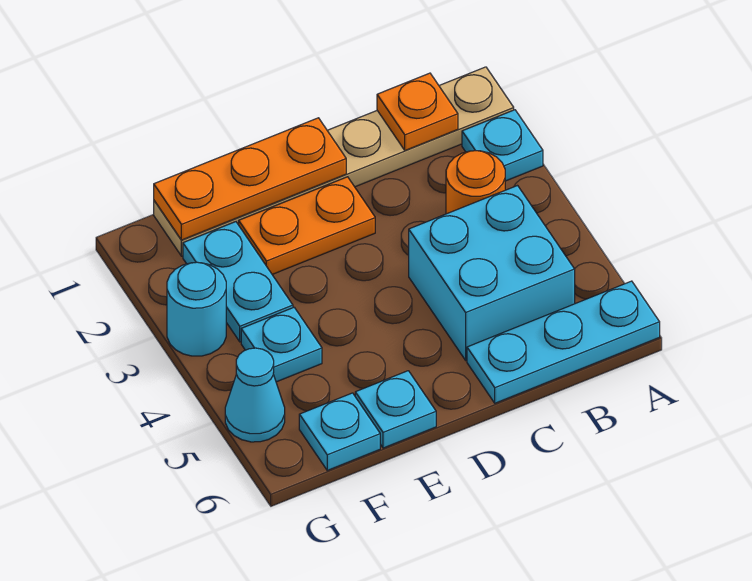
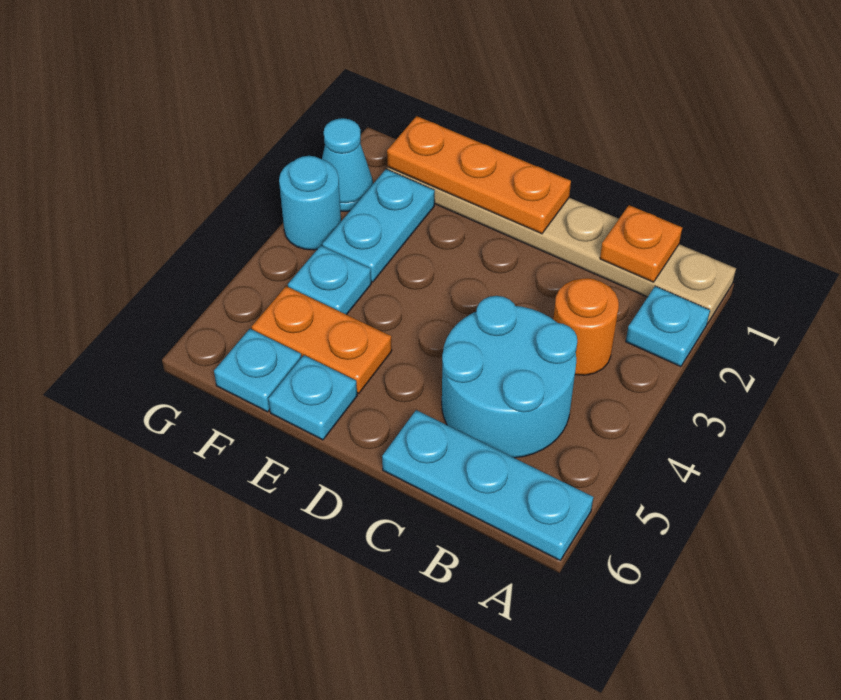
cyan brick B4:C5 level 1 -> cyan round brick B4:C5 level 1
orange plate D2:E2 level 1 -> orange plate E5:F5 level 1
cyan cone G5 level 1 -> cyan cone G2 level 1

